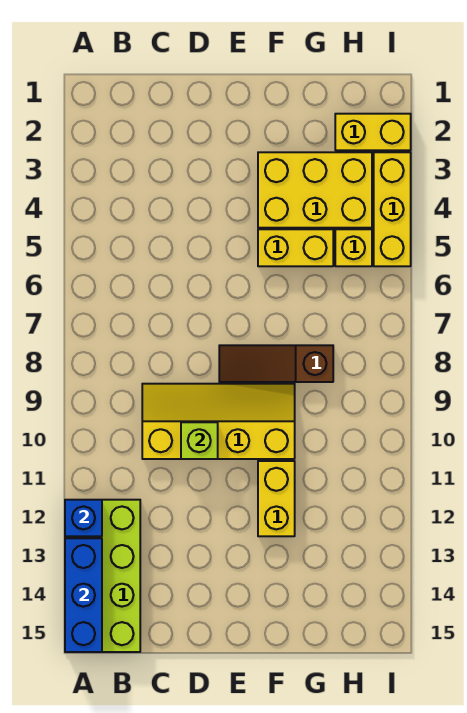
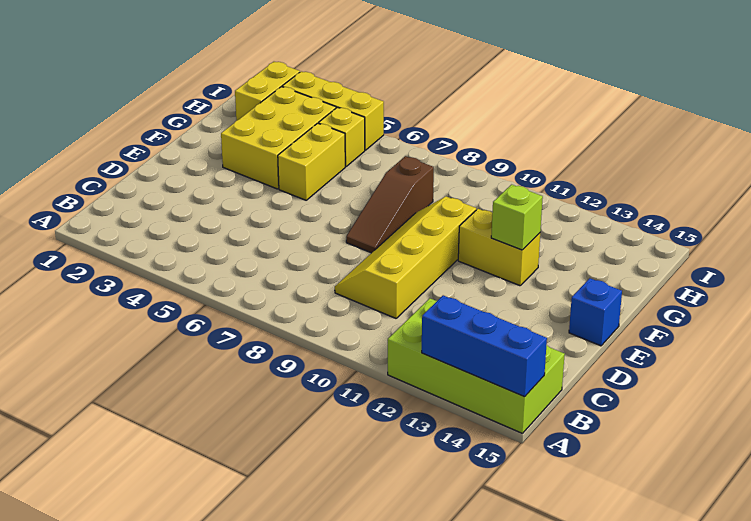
blue brick A12 level 2 -> blue brick E15 level 1
lime brick D10 level 2 -> lime brick F12 level 2

